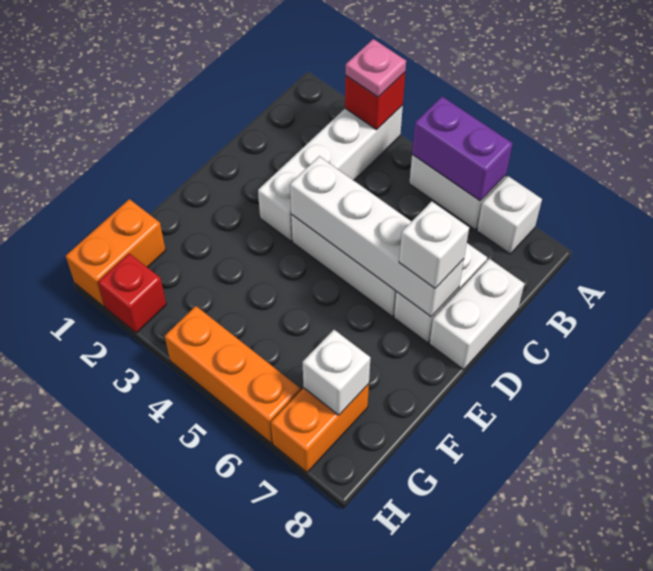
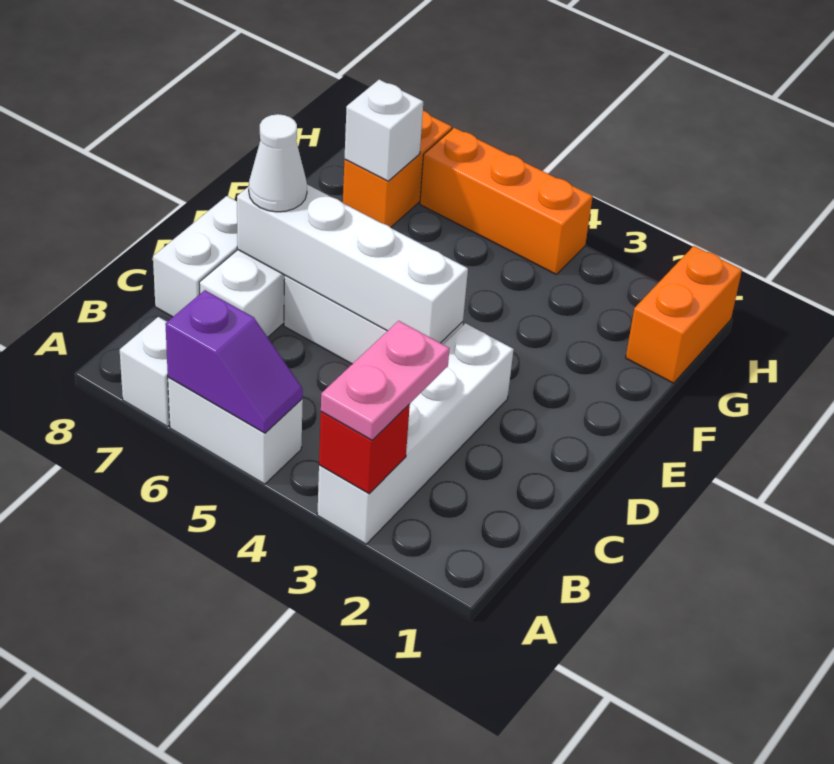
pink plate A3 level 3 -> pink plate A3:B3 level 3
purple brick A5:A6 level 2 -> purple slope A5:A6 level 2 top 6
white brick D7 level 3 -> white cone D7 level 3
red brick H2 level 1 -> none

